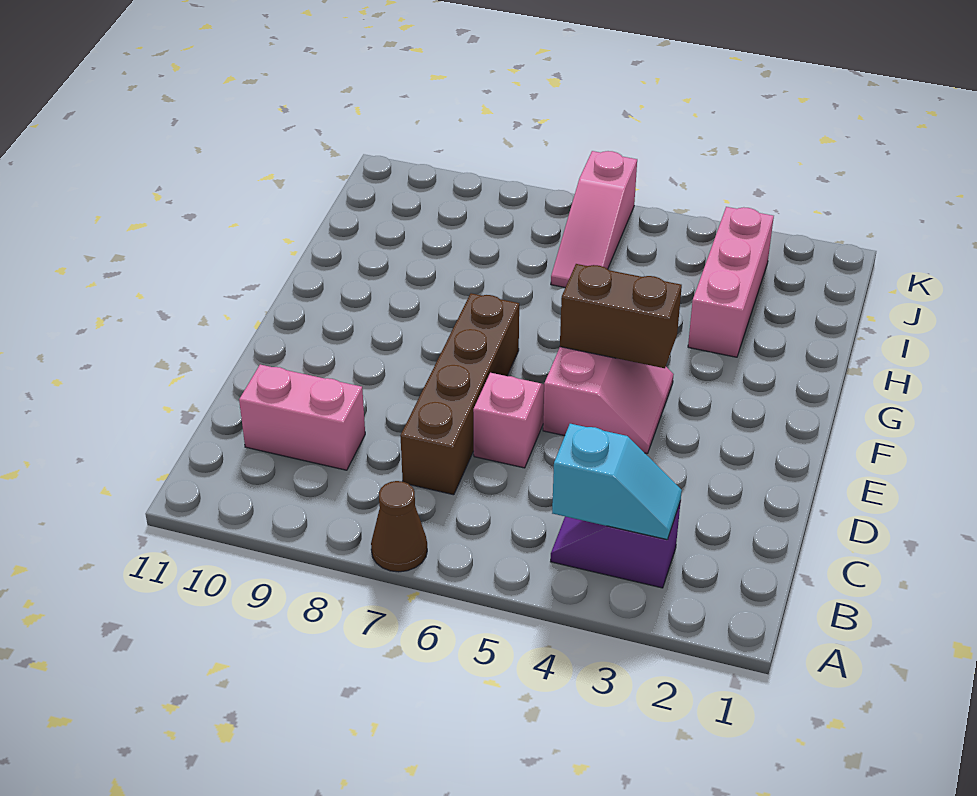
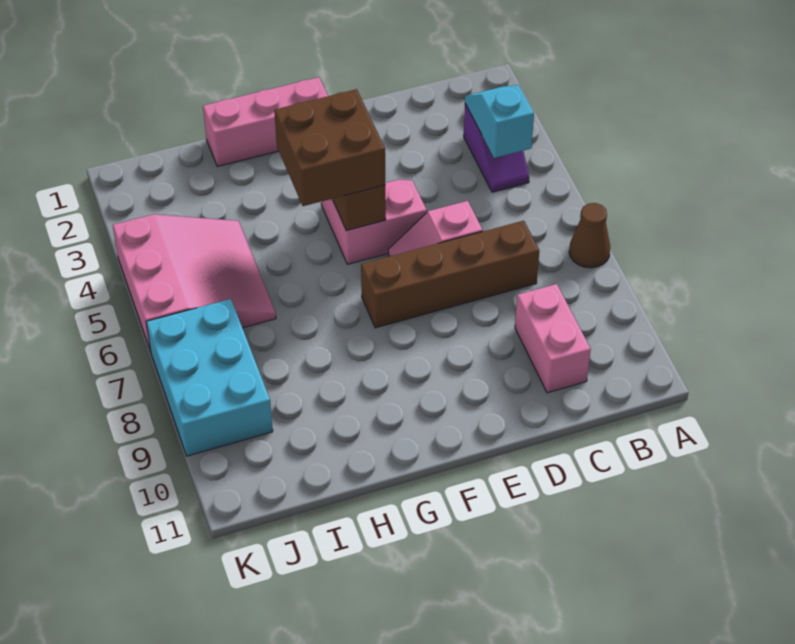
none -> brown brick F4:G5 level 3
pink brick H3:J3 level 1 -> pink brick F1:H1 level 1
pink slope I6:K6 level 1 top K -> pink slope I4:K6 level 1 top K
none -> cyan brick J7:K9 level 1

